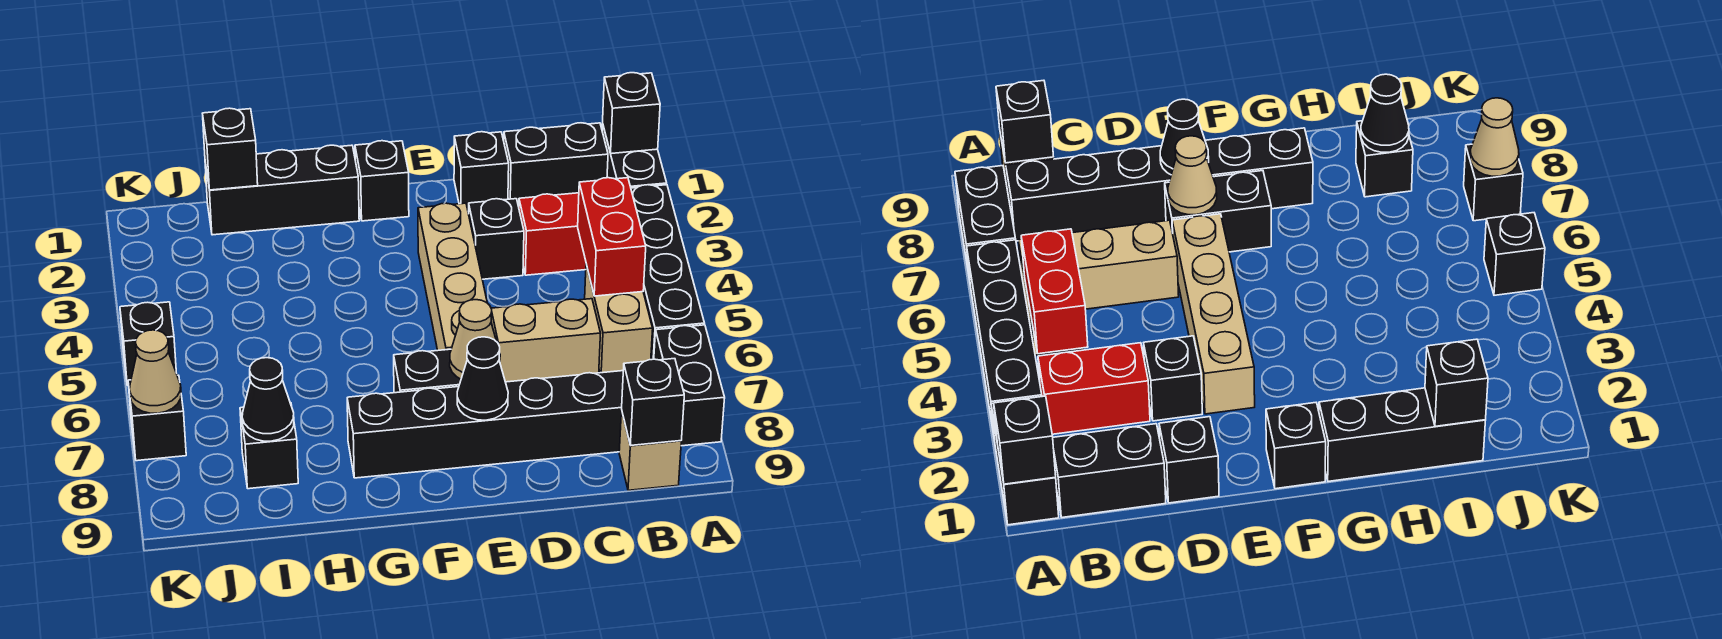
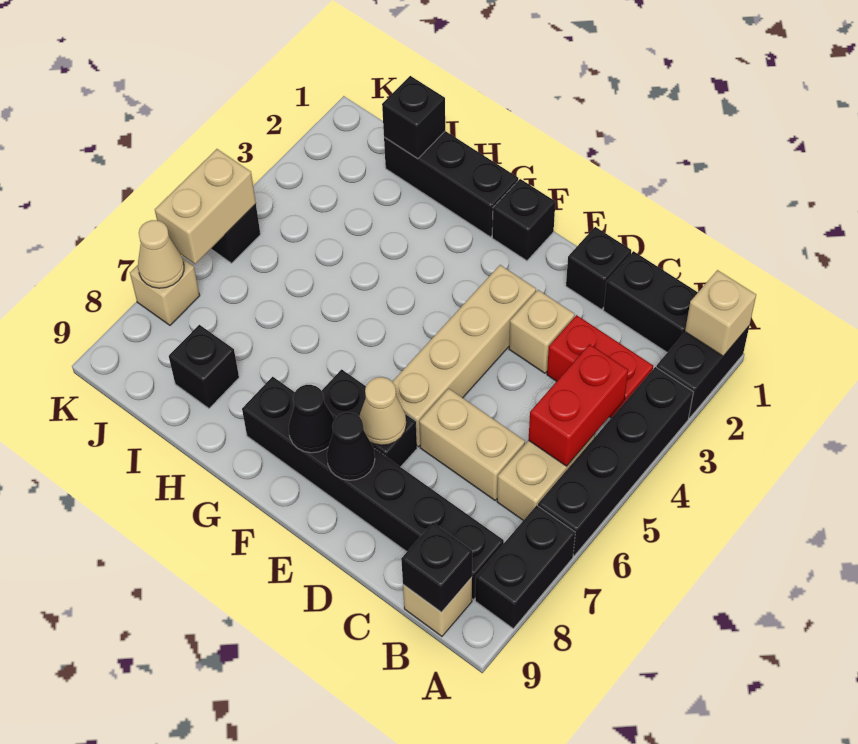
black brick A1 level 2 -> tan brick A1 level 2
black brick D3 level 1 -> tan brick D3 level 1
black cone I8 level 2 -> black cone F8 level 2
none -> tan brick K5:K6 level 2
black brick K7 level 1 -> tan brick K7 level 1

